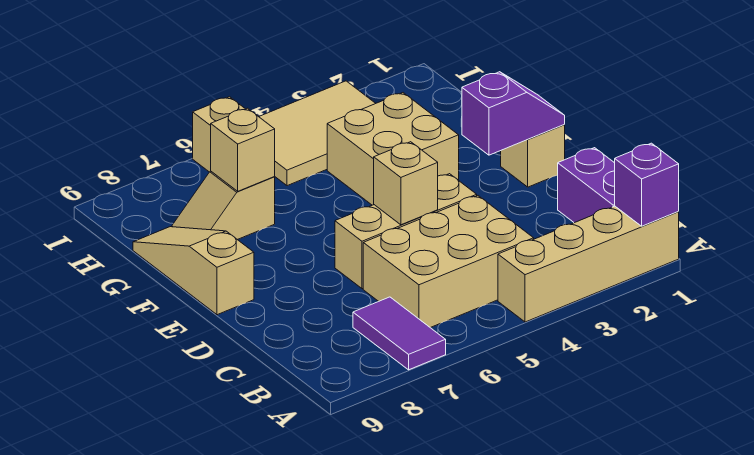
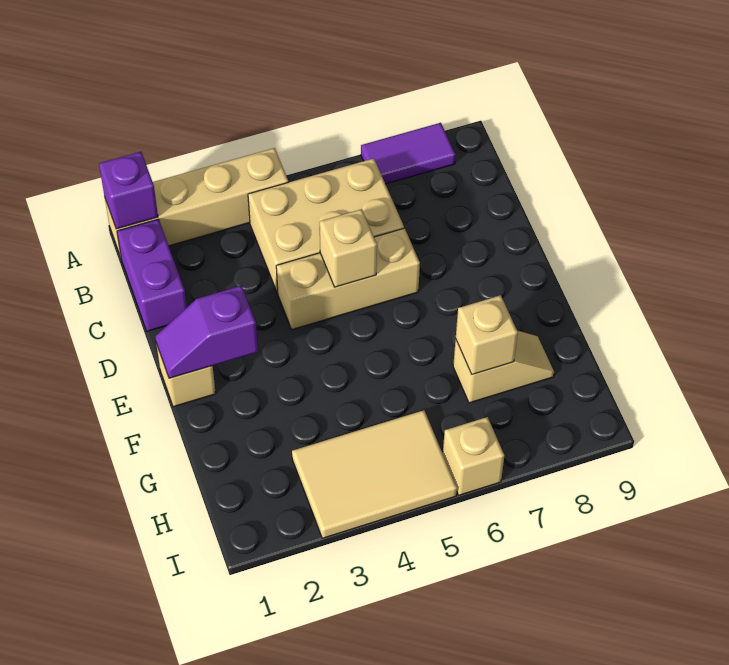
purple tile A7:B7 level 1 -> purple tile A7:A8 level 1
tan slope E9:G9 level 1 top E -> none
tan brick F3:G4 level 1 -> none

